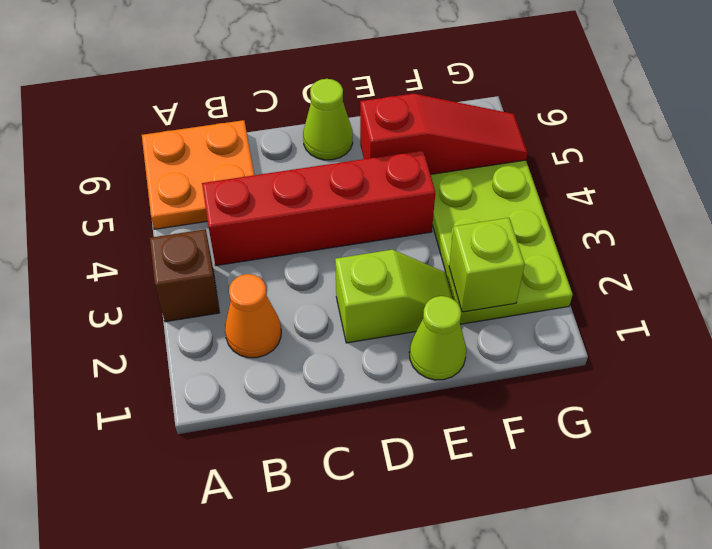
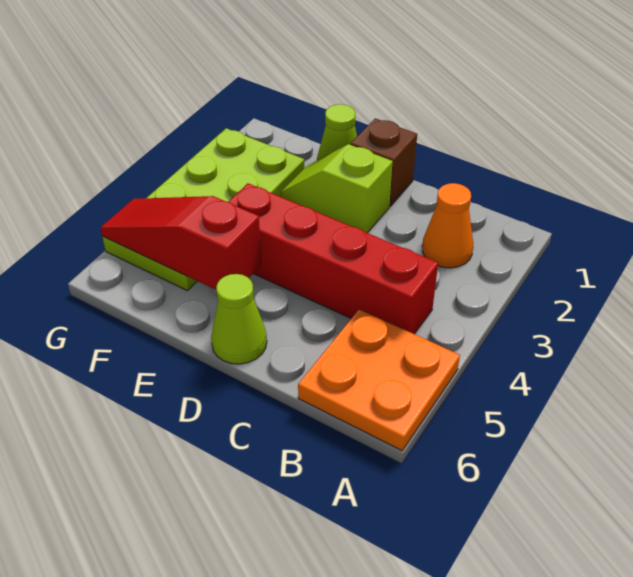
brown brick A3 level 1 -> brown brick D1 level 1
lime brick F2 level 2 -> none

